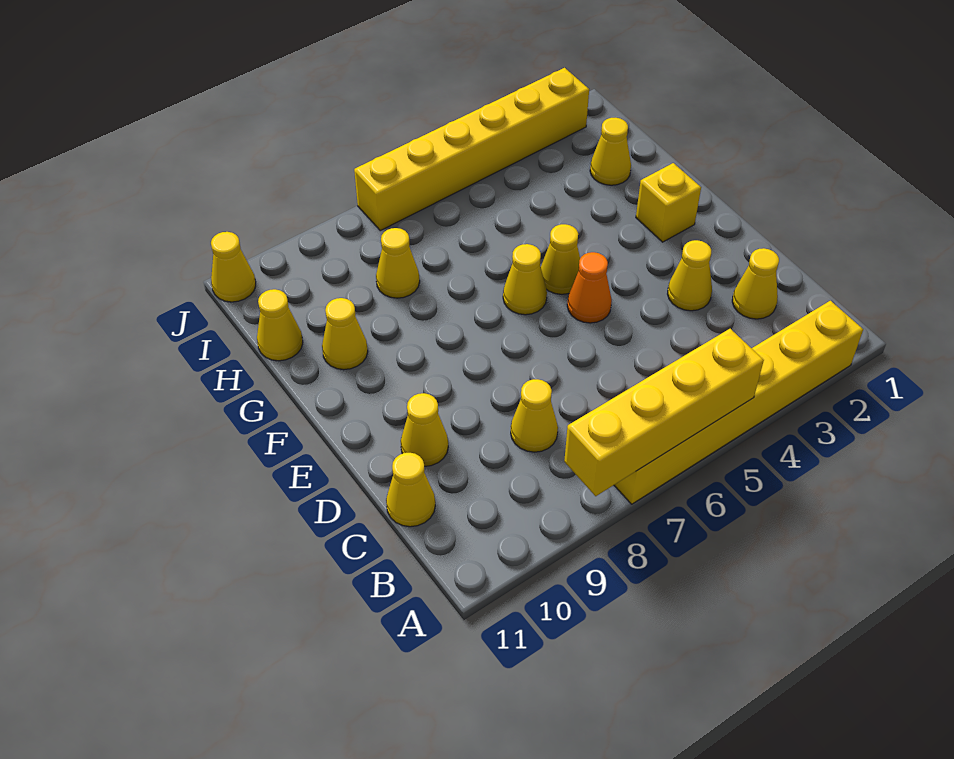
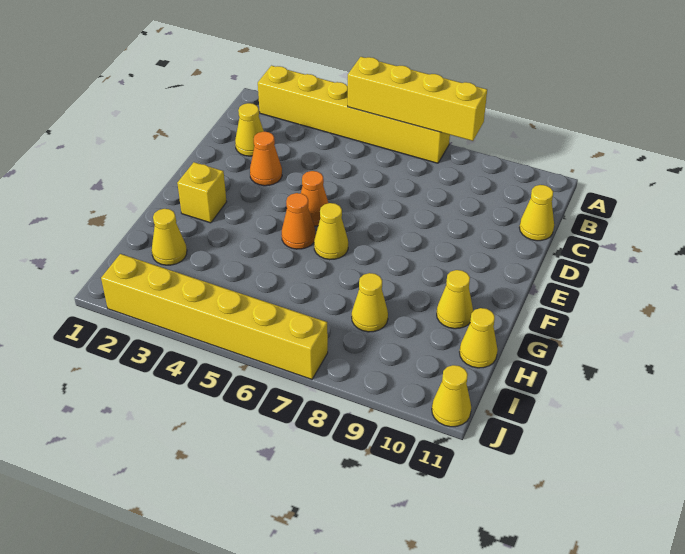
yellow cone C8 level 1 -> none
yellow cone D3 level 1 -> orange cone D3 level 1
yellow cone D10 level 1 -> none
yellow cone F5 level 1 -> orange cone F5 level 1

